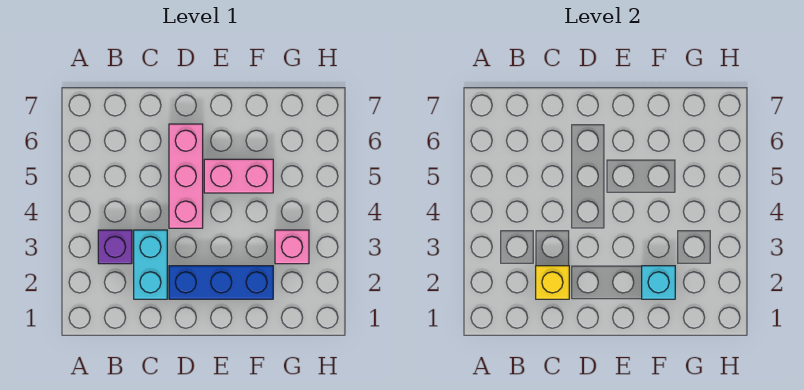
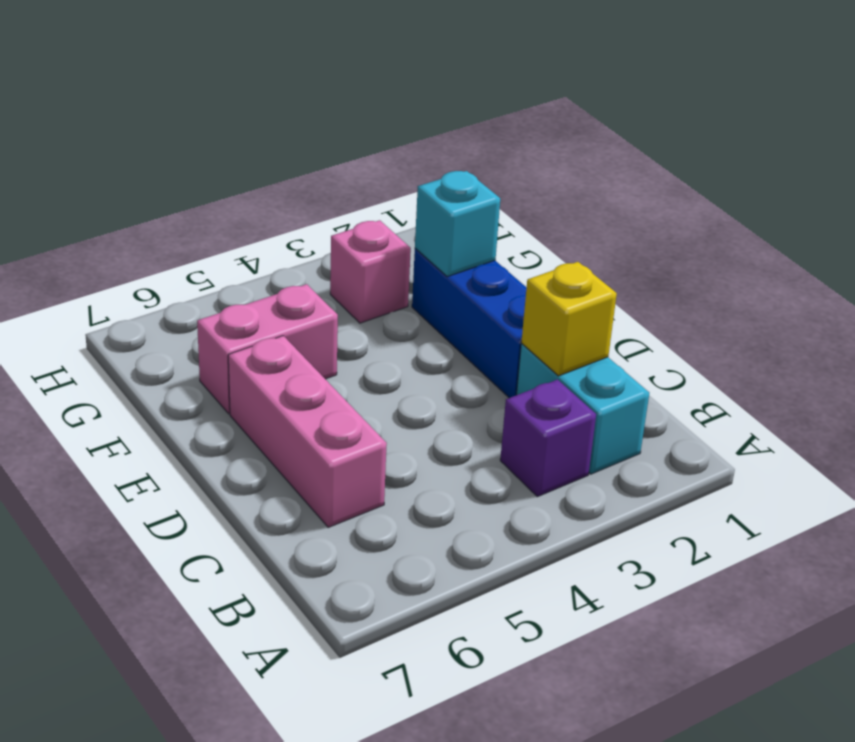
cyan brick C2:C3 level 1 -> cyan brick B2:C2 level 1
pink brick D4:D6 level 1 -> pink brick C6:E6 level 1
pink brick E5:F5 level 1 -> pink brick F5:F6 level 1

